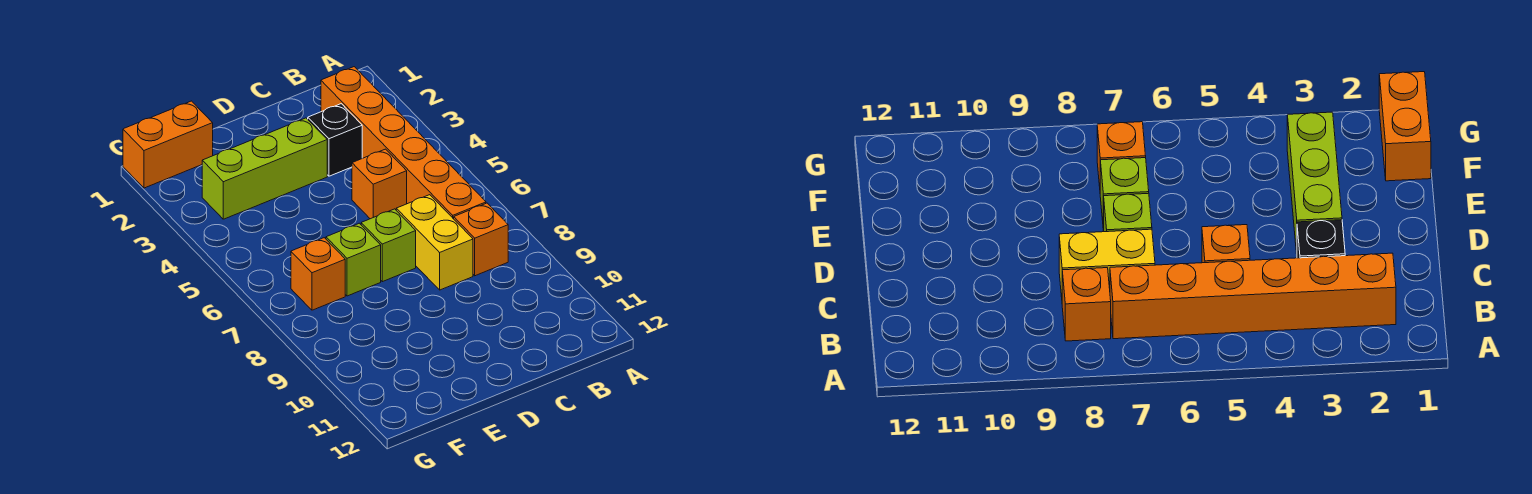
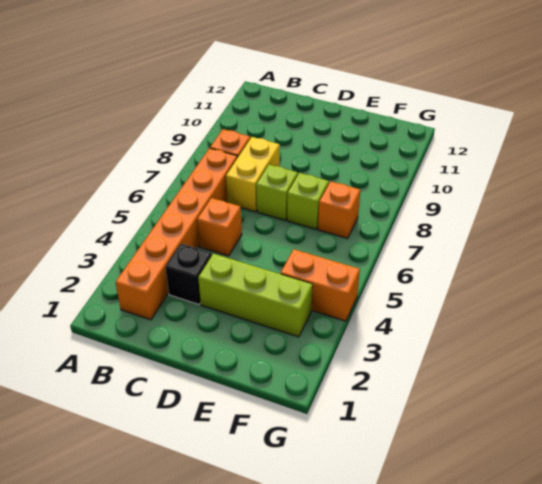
orange brick F1:G1 level 1 -> orange brick F4:G4 level 1

